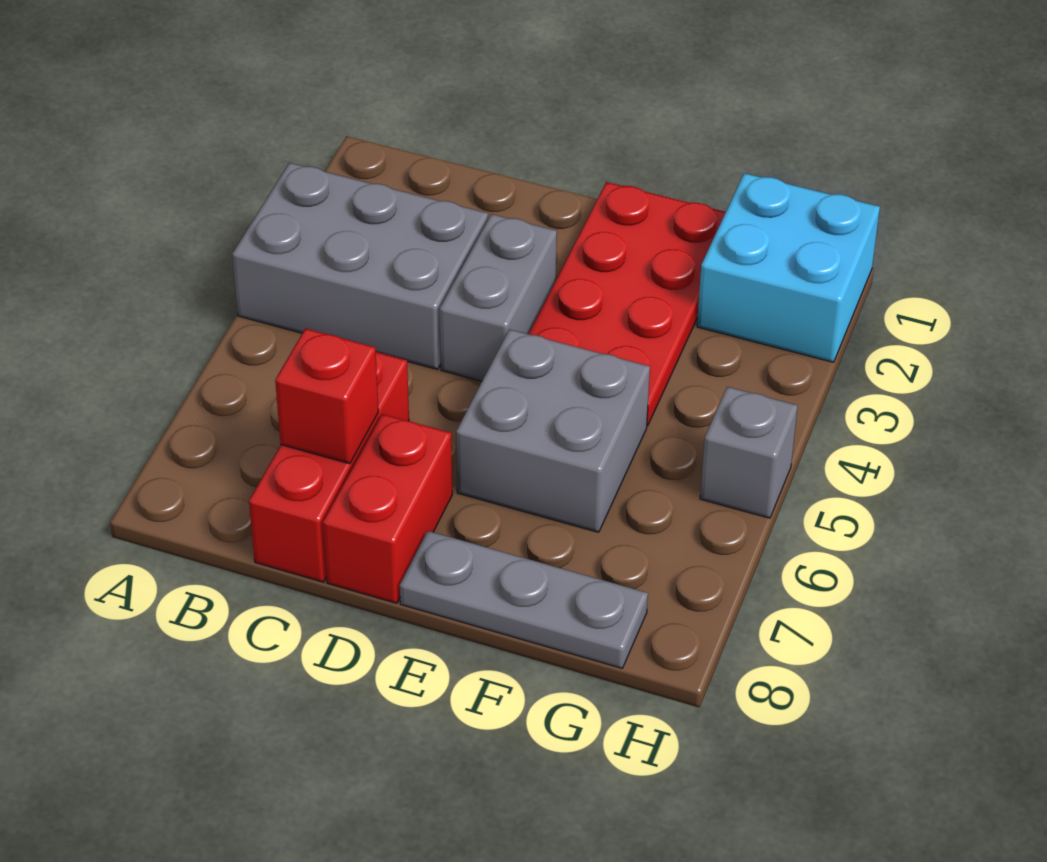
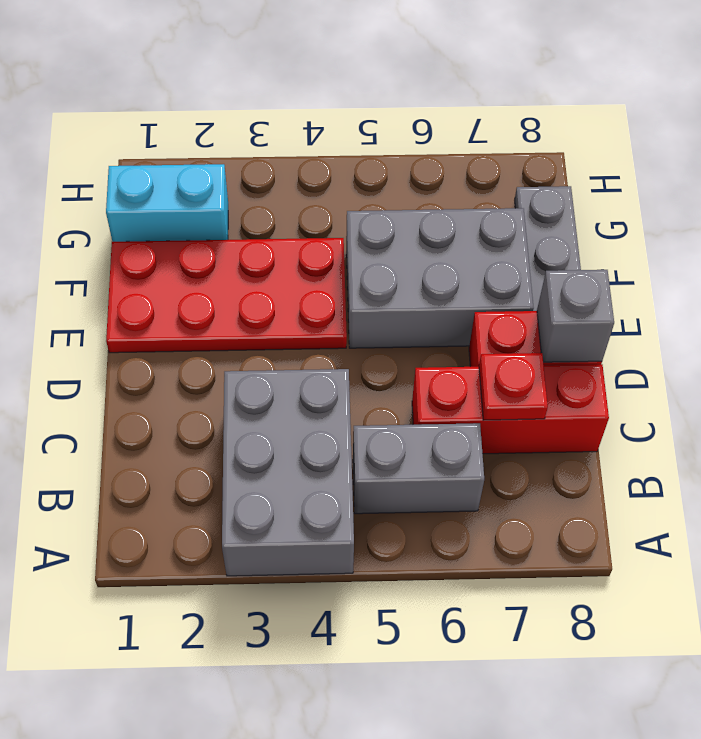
red brick C7 level 2 -> red plate C7 level 2
grey brick D3:D4 level 1 -> grey brick B5:B6 level 1
grey brick E5:F6 level 1 -> grey brick E5:F7 level 1
cyan brick G1:H2 level 1 -> cyan brick G1:G2 level 1
grey brick H5 level 1 -> grey brick D8 level 2

